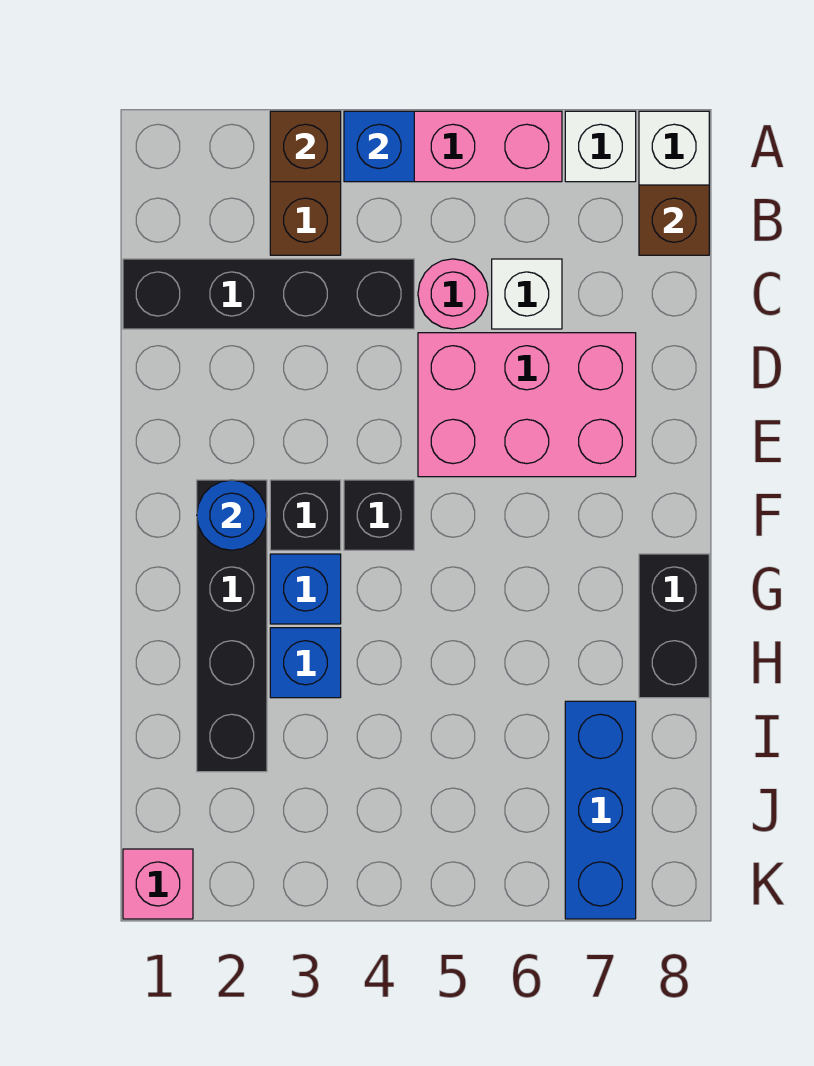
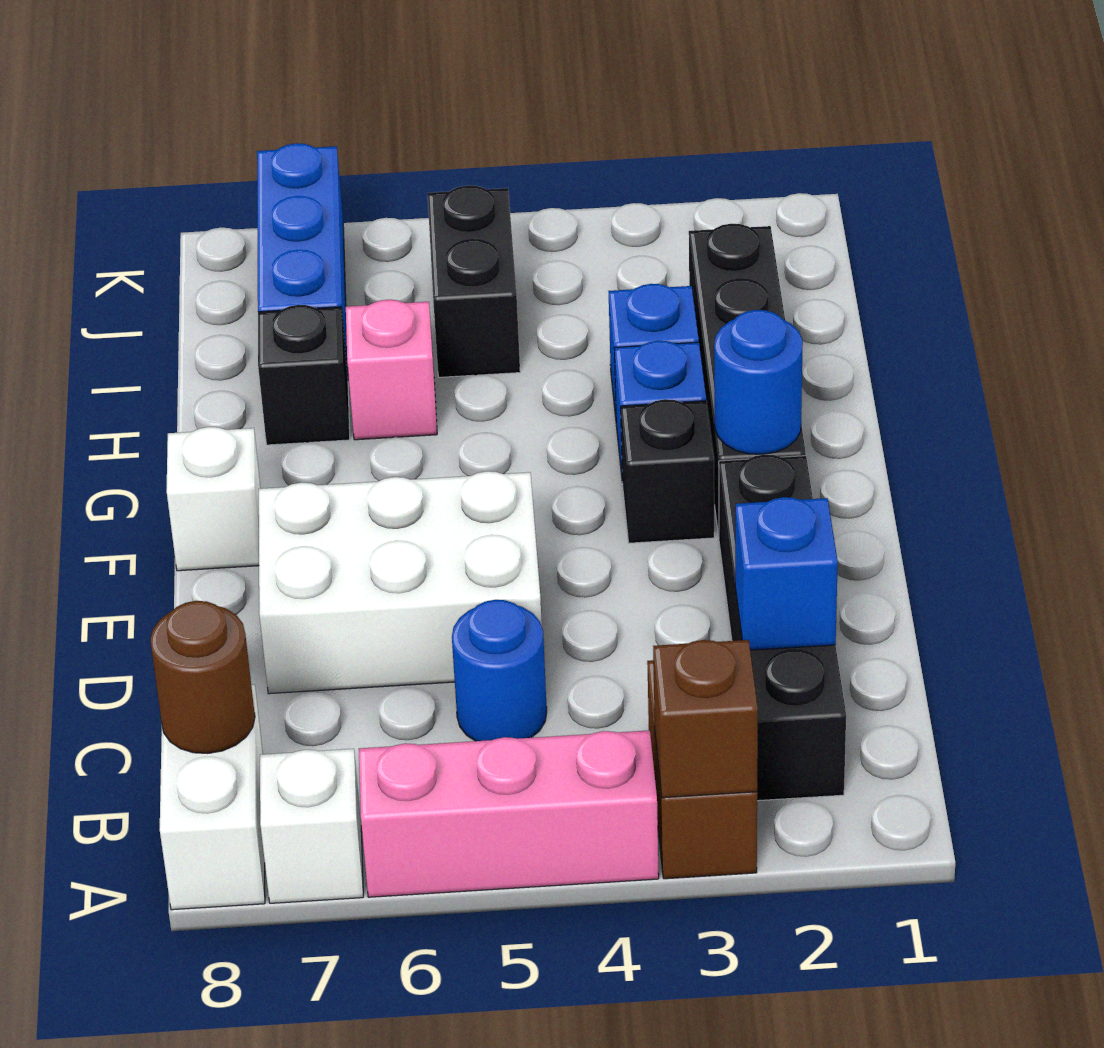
blue brick A4 level 2 -> blue brick C2 level 2
brown brick B8 level 2 -> brown round brick B8 level 2
black brick C1:C4 level 1 -> black brick B2:E2 level 1
pink round brick C5 level 1 -> blue round brick C5 level 1
white brick C6 level 1 -> white brick F8 level 1
pink brick D5:E7 level 1 -> white brick D5:E7 level 1
black brick F4 level 1 -> black brick H7 level 1
black brick G8:H8 level 1 -> black brick I5:J5 level 1
pink brick K1 level 1 -> pink brick H6 level 1

